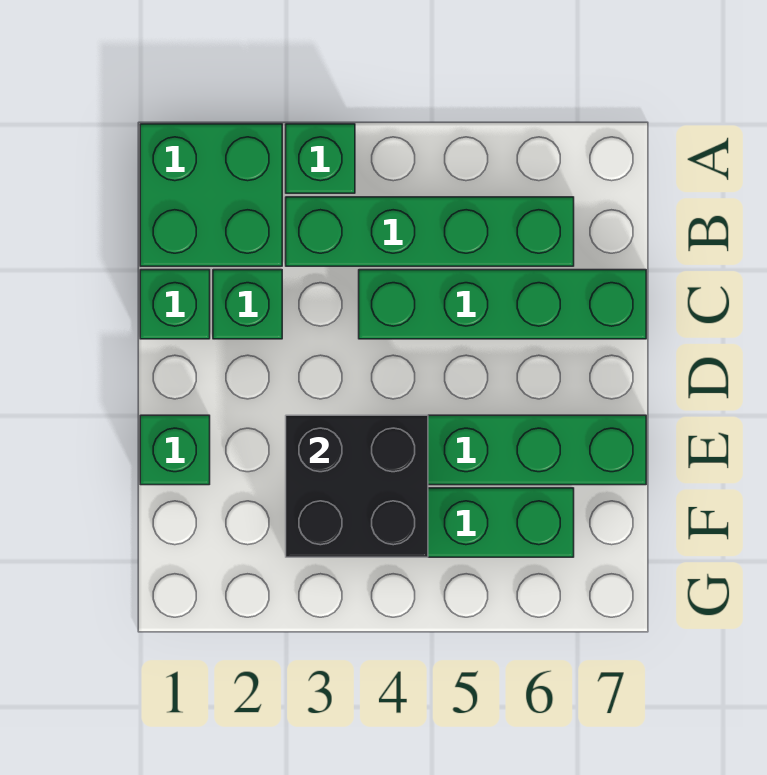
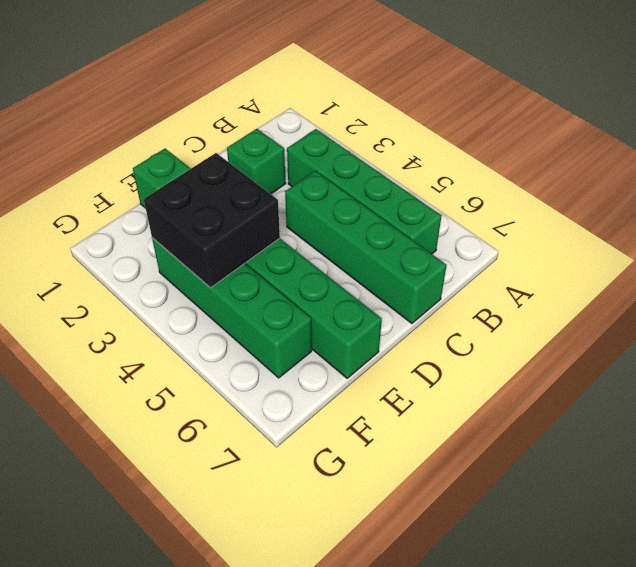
green brick A1:B2 level 1 -> none
green brick A3 level 1 -> none
green brick C1 level 1 -> none

